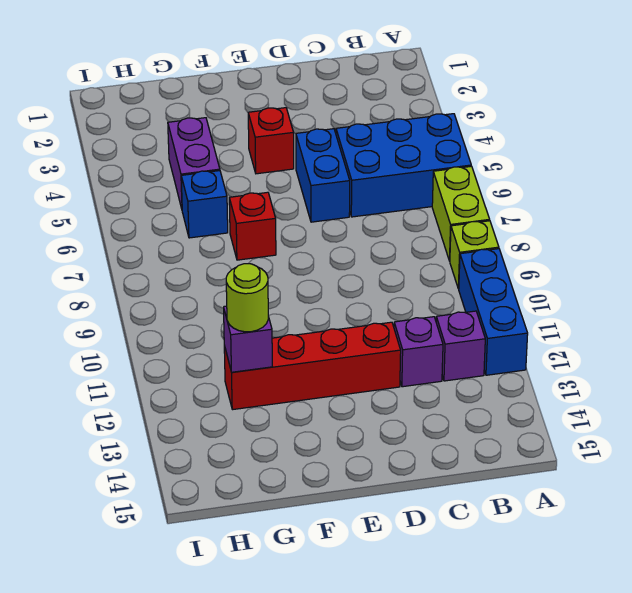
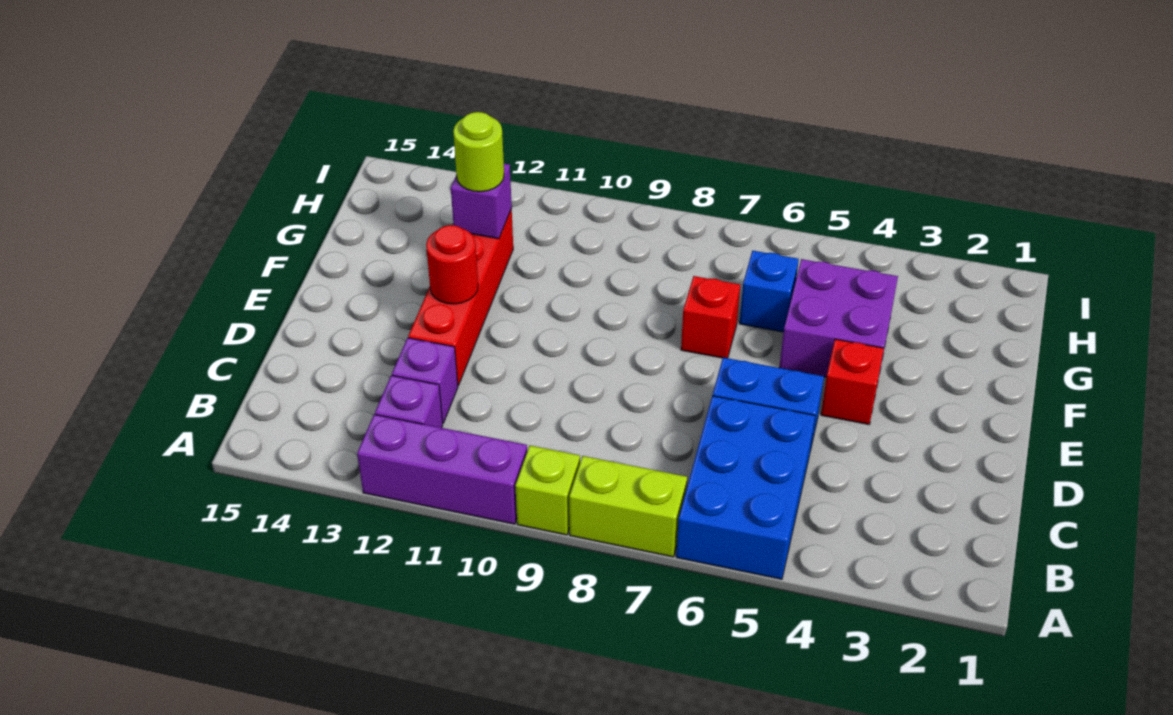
blue brick A10:A12 level 1 -> purple brick A10:A12 level 1
none -> red round brick E12 level 2
purple brick G4:G5 level 1 -> purple brick F4:G5 level 1

